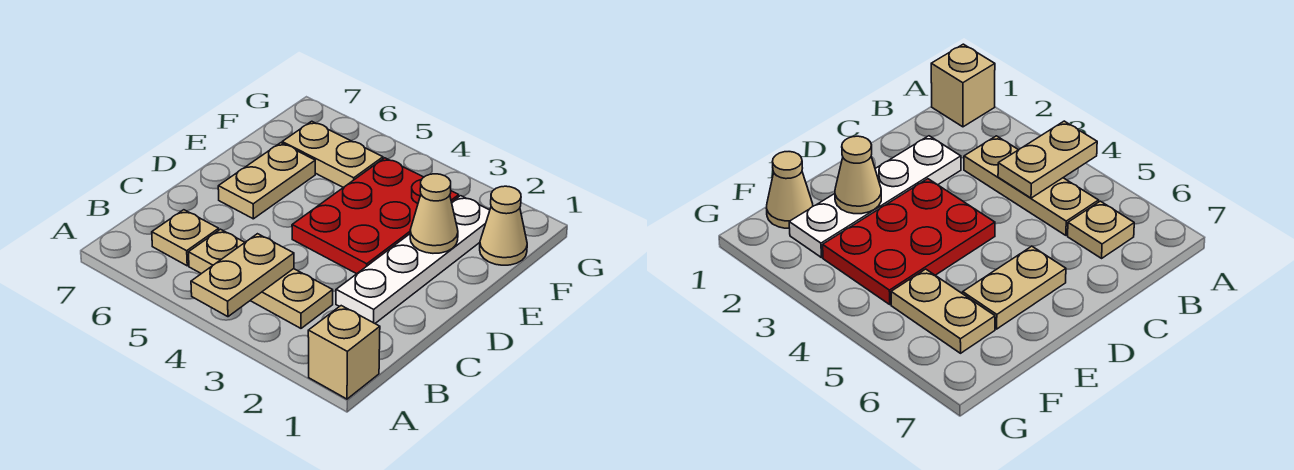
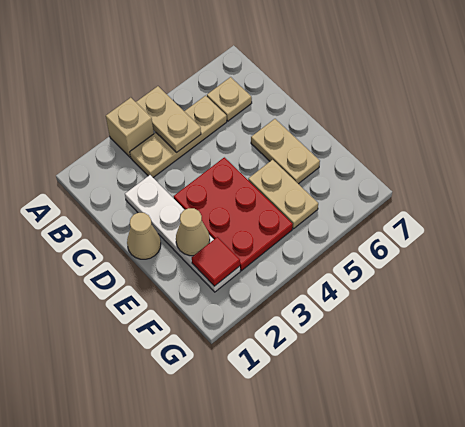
tan brick A1 level 1 -> tan brick A3 level 1
tan cone F1 level 1 -> tan cone D1 level 1
none -> red tile F2 level 2
tan plate F5:F6 level 1 -> tan plate E5:F5 level 1

